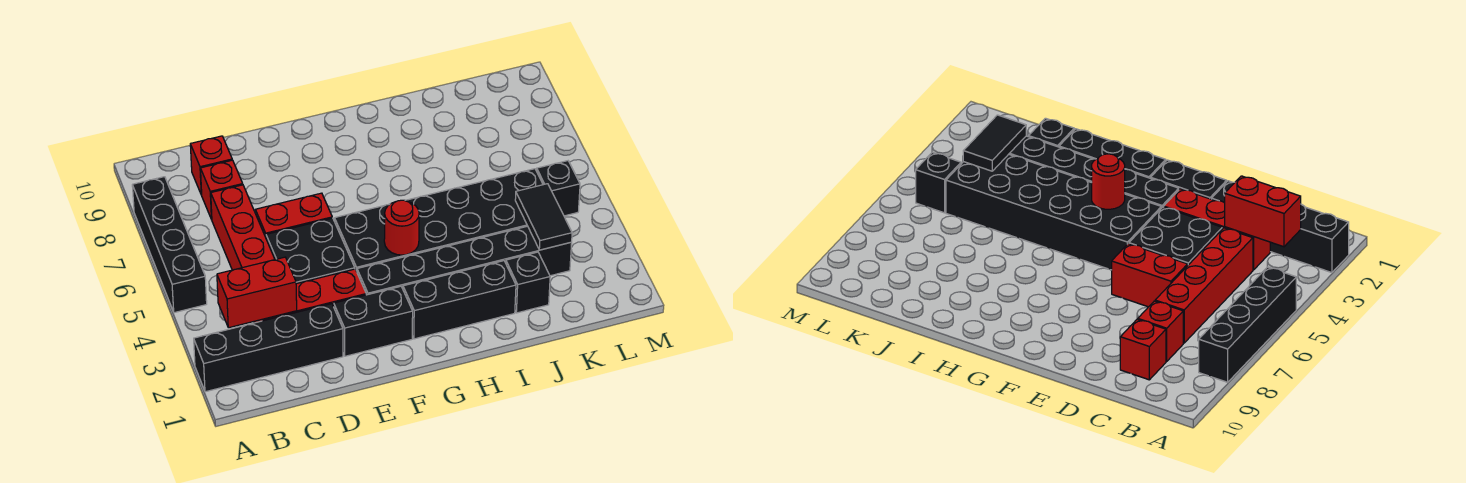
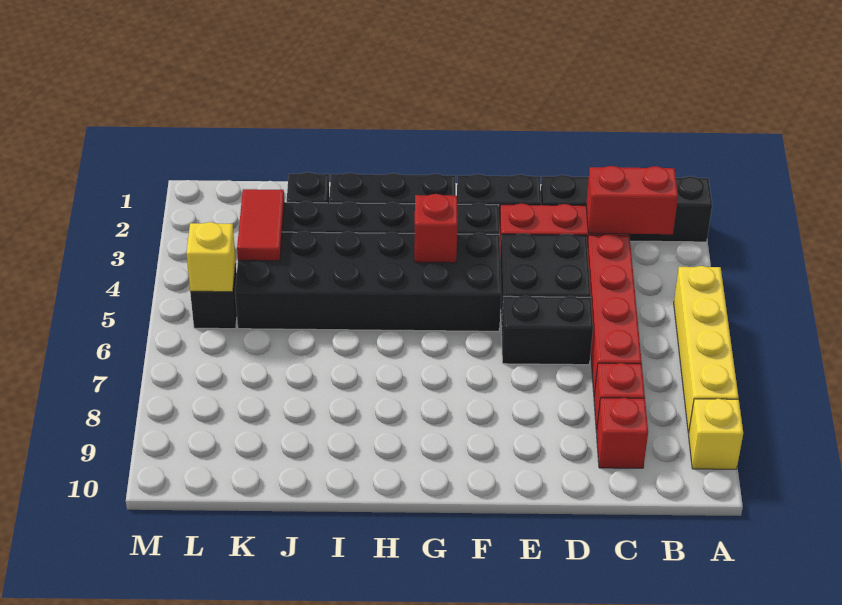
black brick A5:A8 level 1 -> yellow brick A5:A8 level 1
none -> yellow brick A9 level 1
red brick D6:E6 level 1 -> black brick D6:E6 level 1
red round brick G4 level 2 -> red brick G4 level 2
black tile K3:K4 level 2 -> red tile K3:K4 level 2
none -> yellow brick L5 level 2

